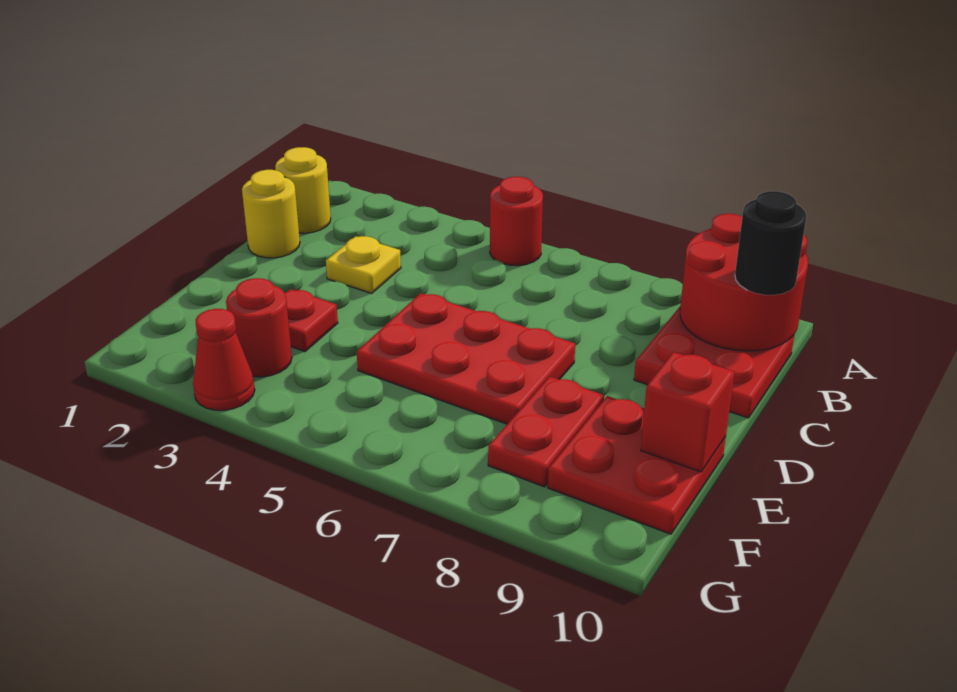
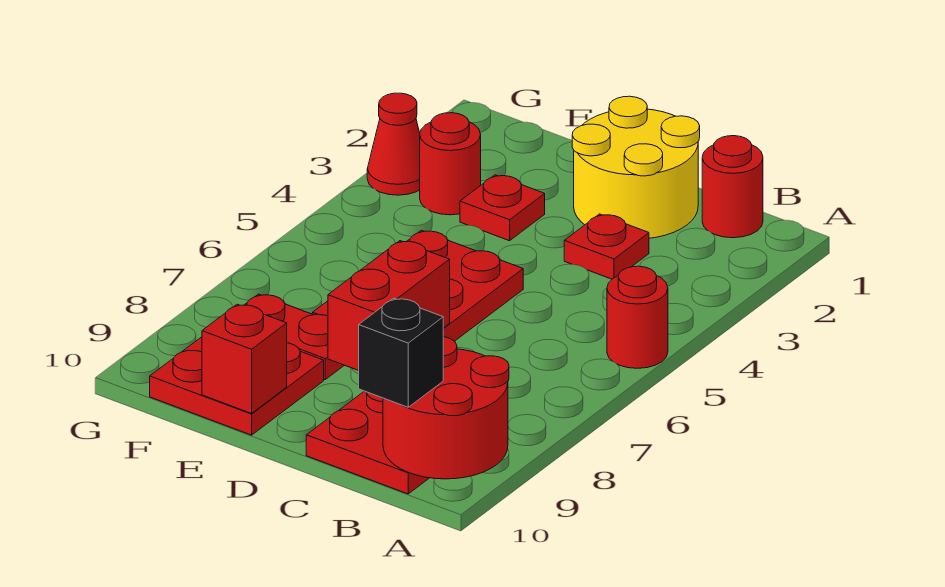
yellow round brick B1 level 1 -> red round brick B1 level 1
black round brick B10 level 3 -> black brick B10 level 3
yellow round brick C1 level 1 -> yellow round brick C1:D2 level 1
yellow plate C3 level 1 -> red plate C3 level 1
none -> red brick D7:D8 level 2

